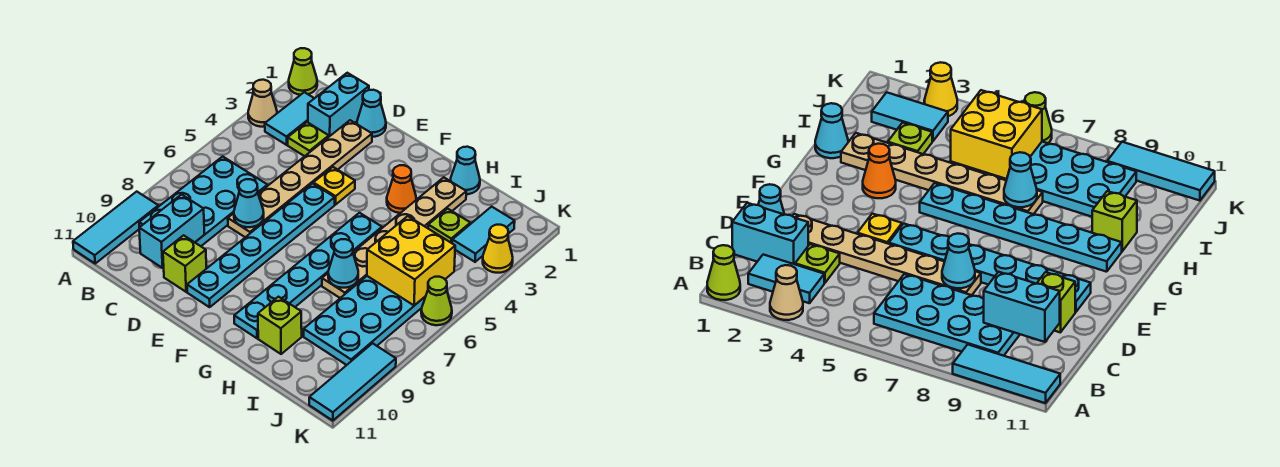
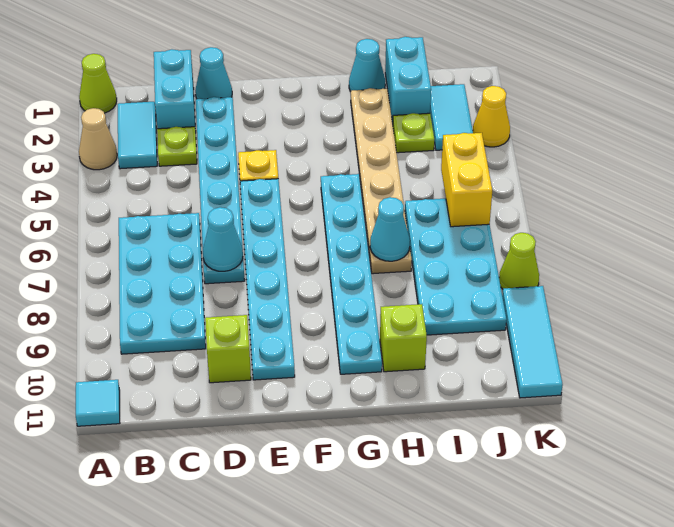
cyan tile A9:A11 level 1 -> cyan tile A11 level 1
cyan brick C9:C10 level 2 -> cyan brick I1:I2 level 1
tan plate D2:D7 level 1 -> cyan plate D2:D7 level 1
orange cone G3 level 1 -> none
yellow brick I5:J6 level 2 -> yellow brick J5:J6 level 2
lime cone K6 level 1 -> lime cone K8 level 1

